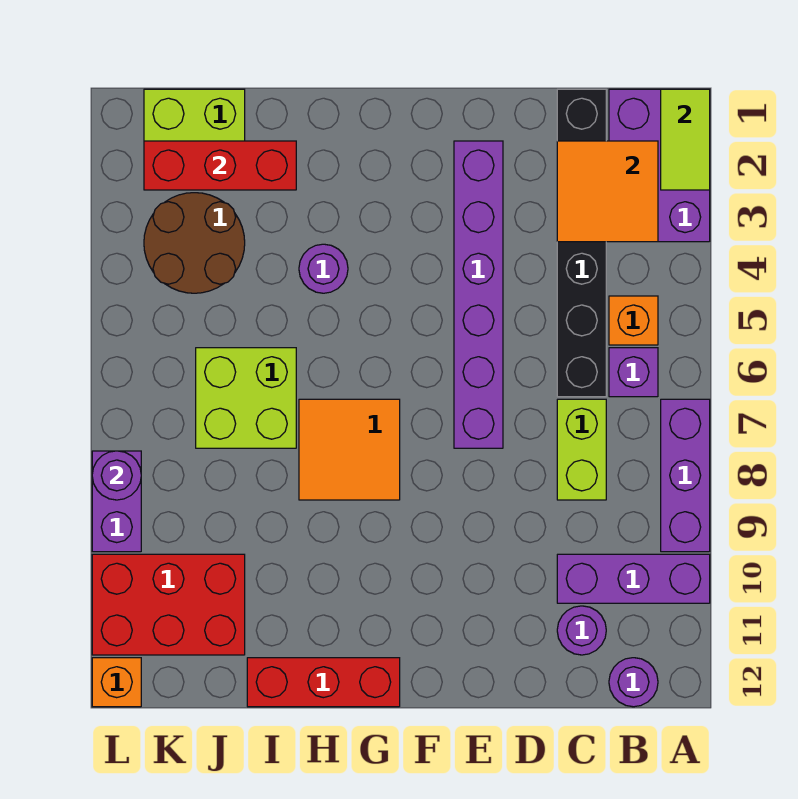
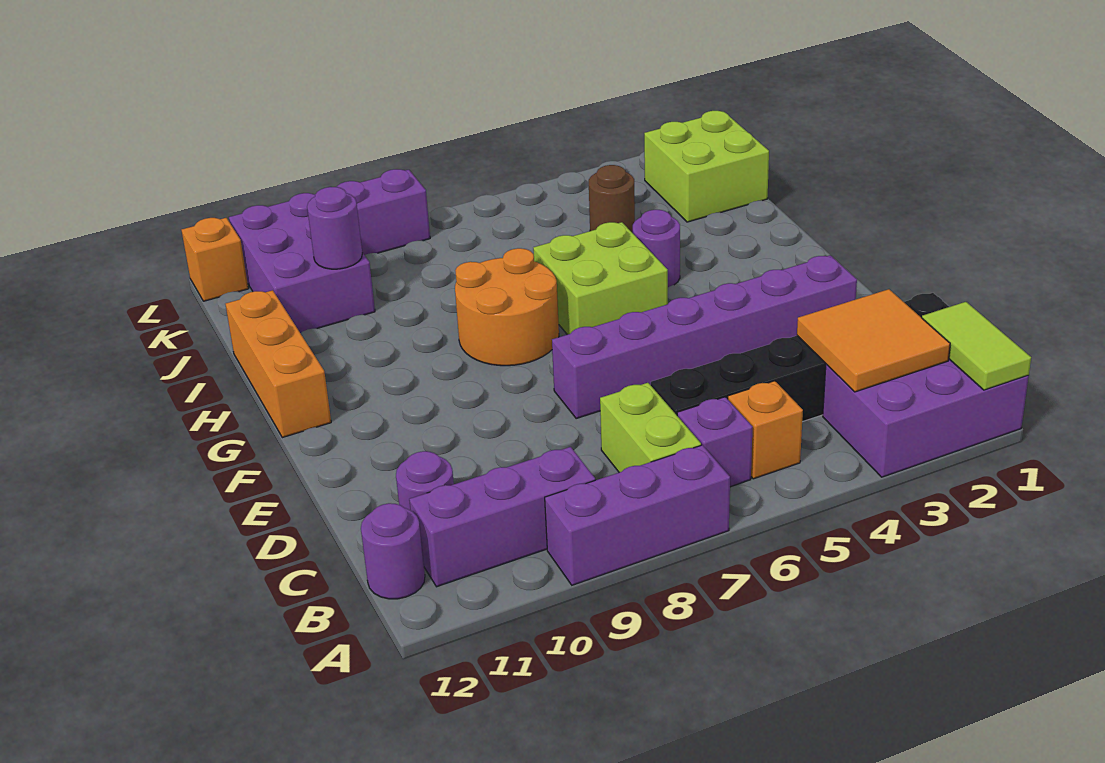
lime tile A1:A2 level 2 -> lime tile A1:B1 level 2
purple brick A10:C10 level 1 -> purple brick B9:B11 level 1
lime brick C7:C8 level 1 -> lime brick B7:C7 level 1
orange tile G7:H8 level 1 -> orange round brick G7:H8 level 1
red brick G12:I12 level 1 -> orange brick G12:I12 level 1
red brick I2:K2 level 2 -> none
lime brick I6:J7 level 1 -> lime brick G5:H6 level 1
brown round brick J3:K4 level 1 -> brown round brick J4 level 1
red brick J10:L11 level 1 -> purple brick J10:L11 level 1
purple round brick L8 level 2 -> purple round brick J10 level 2

